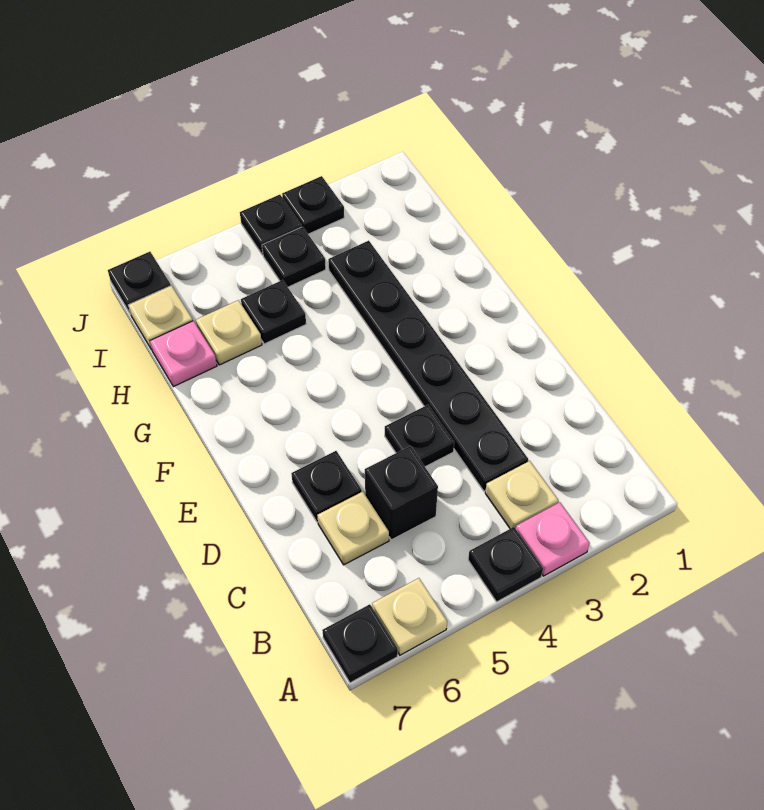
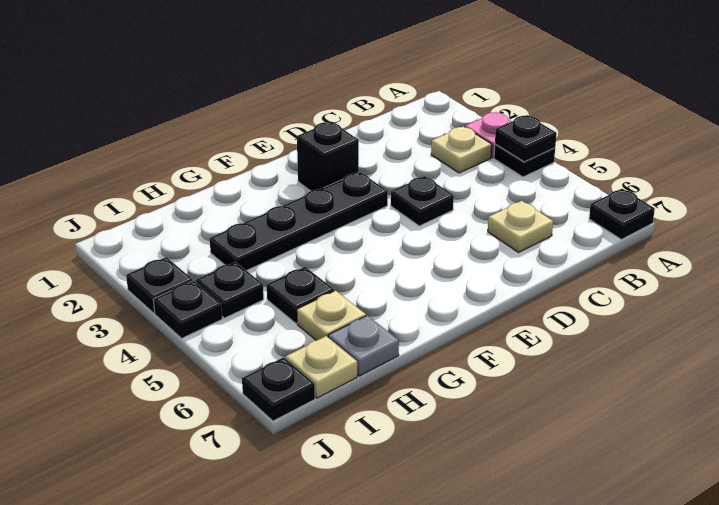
tan plate A6 level 1 -> none
black plate C3:H3 level 1 -> black plate E3:H3 level 1
black brick C5 level 1 -> black brick E2 level 1
black plate D6 level 1 -> black plate A4 level 2
pink plate H7 level 1 -> grey plate H7 level 1

